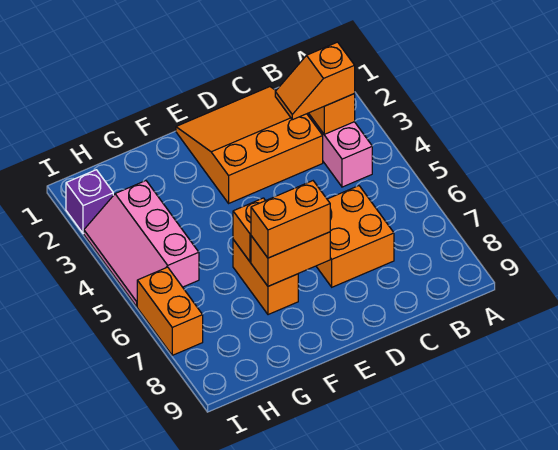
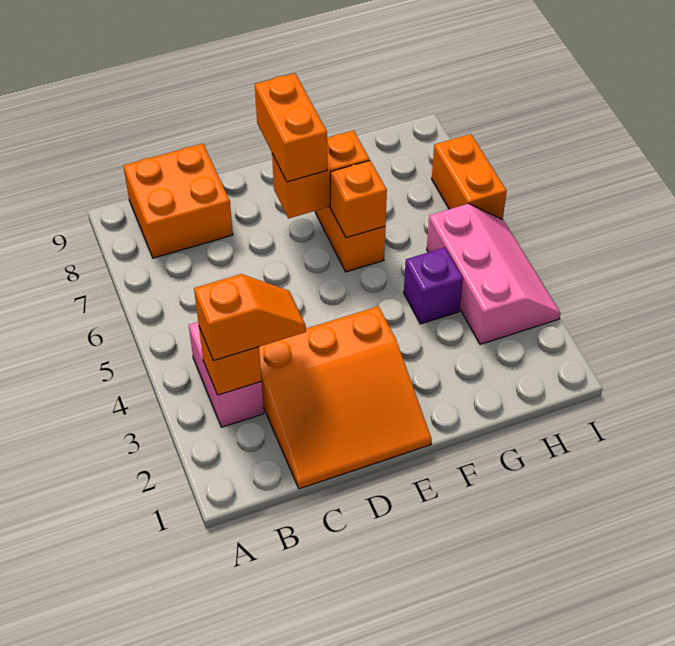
orange brick C6:D7 level 1 -> orange brick B8:C9 level 1
orange brick E7:F7 level 3 -> orange brick E7:E8 level 3
purple brick I2 level 1 -> purple brick G4 level 1

